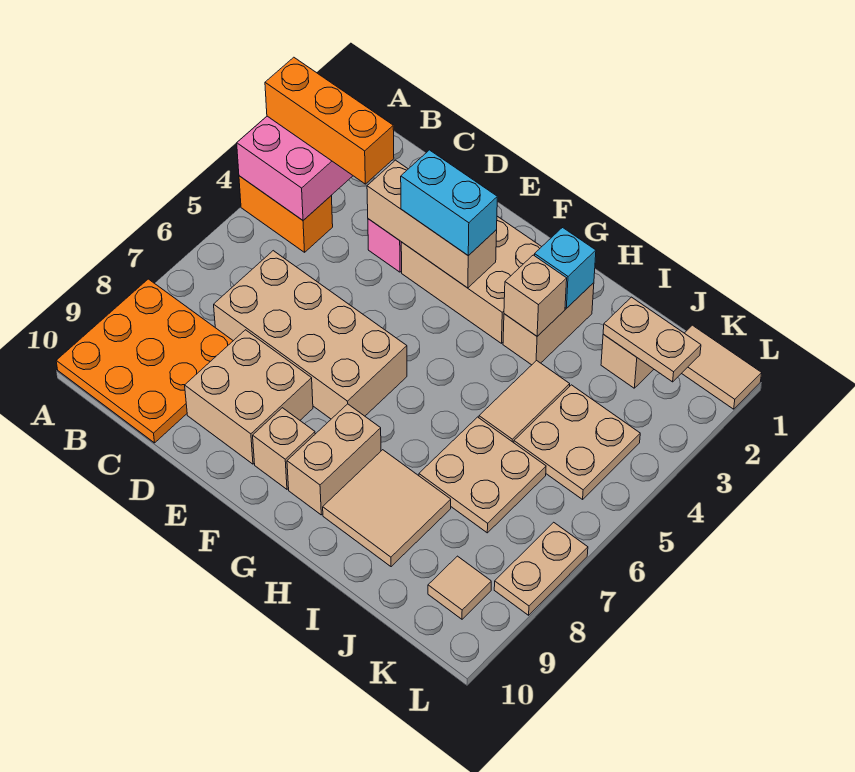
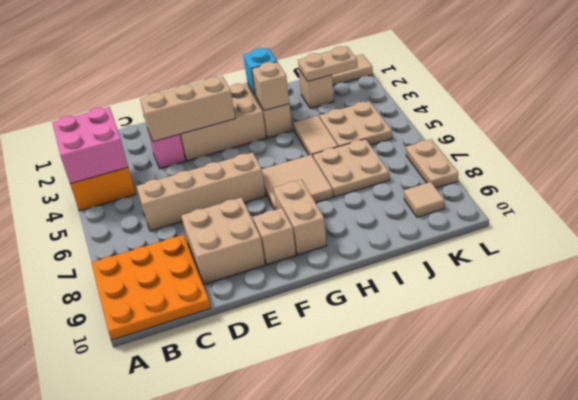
orange brick A3:C3 level 3 -> none
tan brick C6:F7 level 1 -> tan brick C6:F6 level 1
cyan brick E3:F3 level 3 -> none
tan tile H8:I9 level 1 -> tan tile G6:H7 level 1

